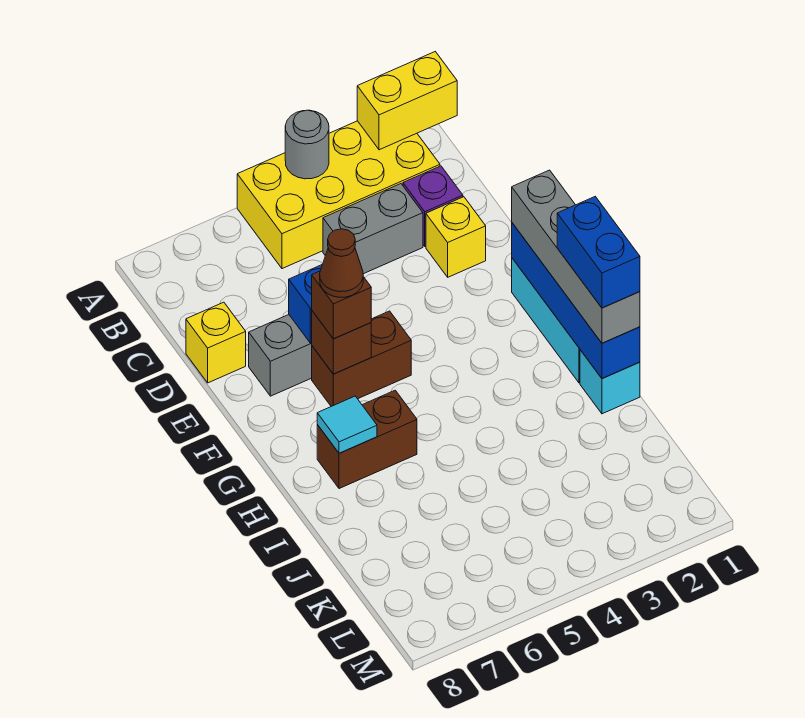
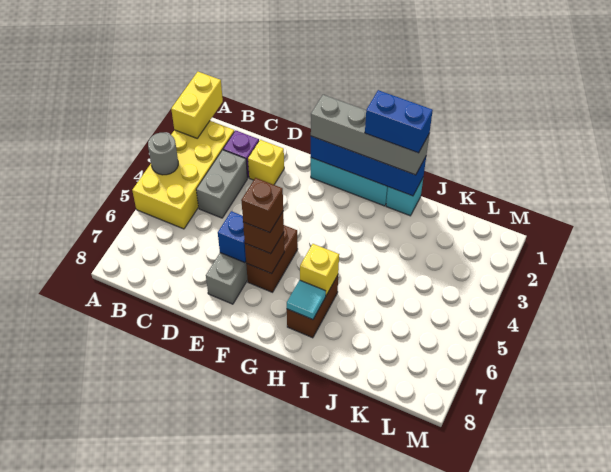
yellow brick D8 level 1 -> yellow brick H6 level 2
brown cone F6 level 4 -> brown brick F6 level 4

